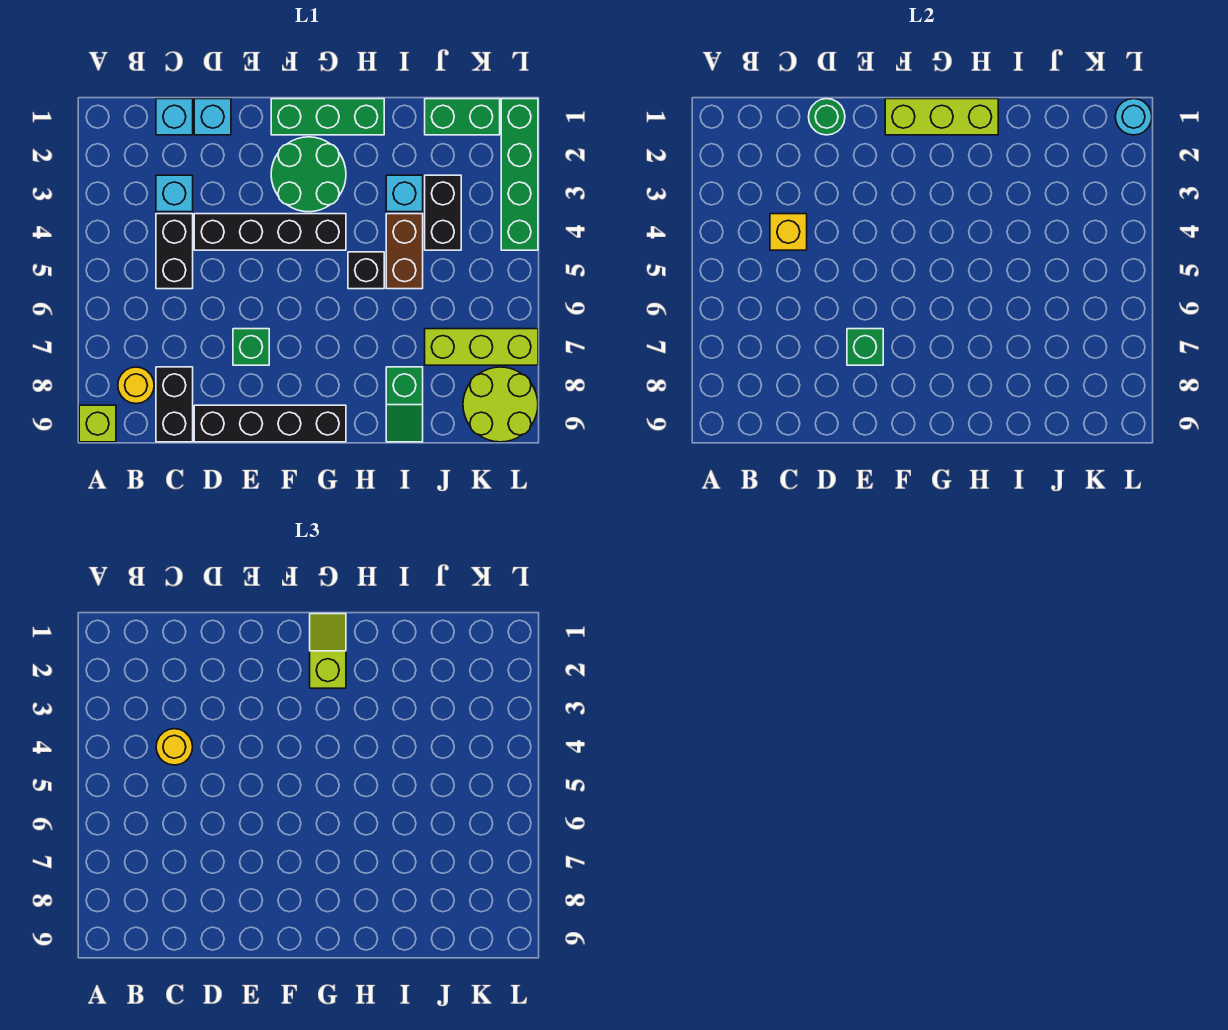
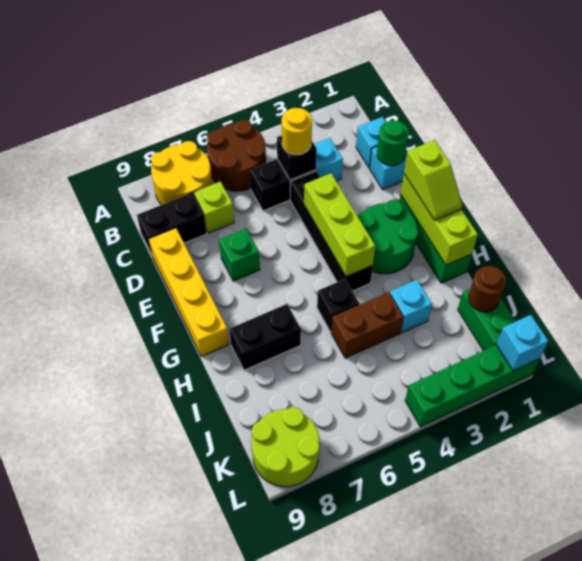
none -> brown round brick A5:B6 level 1
lime brick A9 level 1 -> lime brick C7 level 1
yellow round brick B8 level 1 -> yellow round brick A7:B8 level 1
yellow brick C4 level 2 -> black brick C4 level 2
black brick D9:G9 level 1 -> yellow brick D9:G9 level 1
green brick E7 level 2 -> none
lime slope G1:G2 level 3 top 2 -> lime slope F1:G1 level 3 top F
green slope I8:I9 level 1 top 8 -> none
none -> brown round brick J1 level 2
black brick J3:J4 level 1 -> black brick H7:H8 level 1
lime brick J7:L7 level 1 -> lime brick E4:G4 level 2
cyan round brick L1 level 2 -> cyan brick L1 level 2

